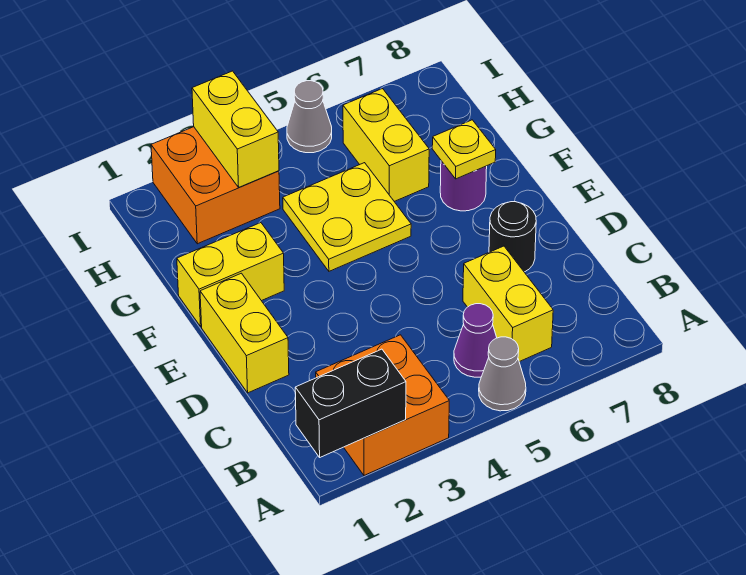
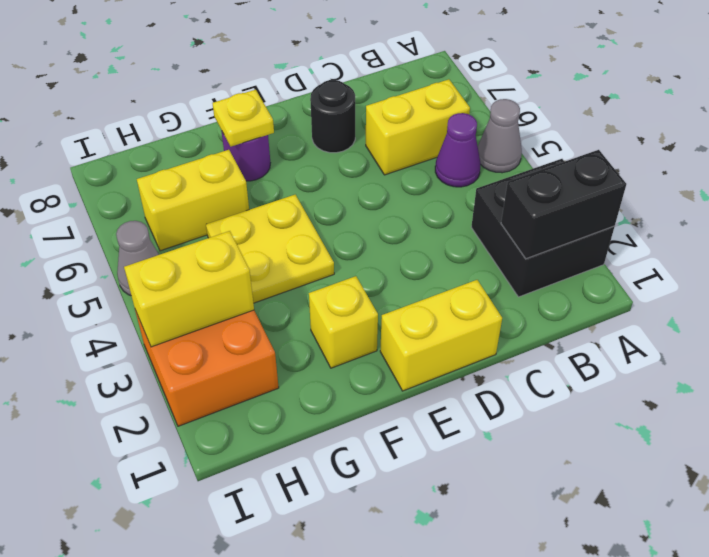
black brick A1:A2 level 2 -> black brick A2:B2 level 2
orange brick A2:B3 level 1 -> black brick A2:B3 level 1
yellow brick F1:F2 level 1 -> yellow brick F2 level 1

